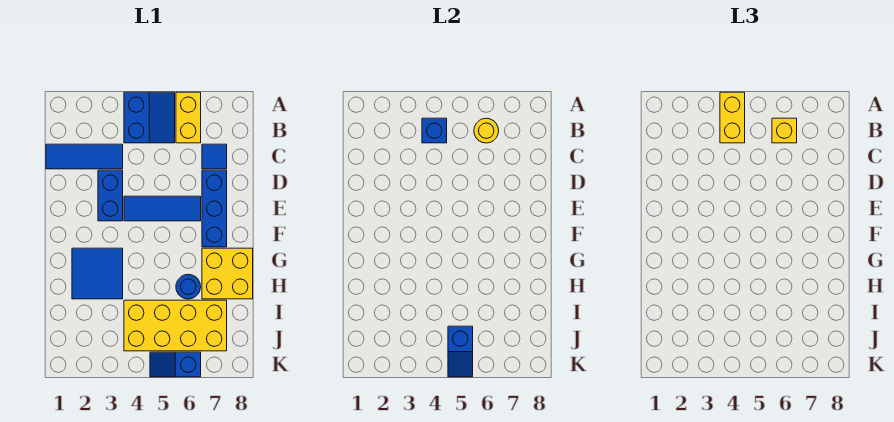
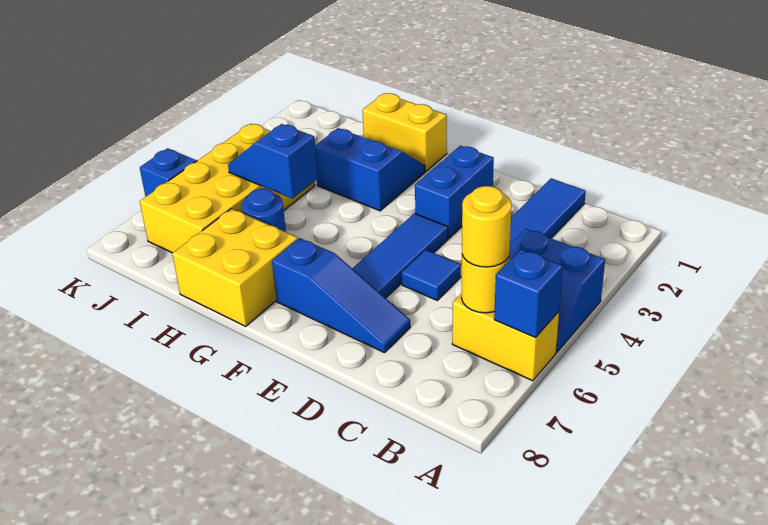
yellow brick A4:B4 level 3 -> yellow brick G1:H1 level 1
blue brick B4 level 2 -> blue brick A6 level 2
yellow brick B6 level 3 -> yellow round brick B6 level 3
blue tile C7 level 1 -> blue tile D5 level 1
blue brick D3:E3 level 1 -> blue brick E2:E3 level 1
blue brick D7:F7 level 1 -> blue slope D7:F7 level 1 top F
blue tile G2:H3 level 1 -> blue slope G2:H3 level 1 top 3
blue slope J5:K5 level 2 top J -> blue slope H5:I5 level 2 top H

